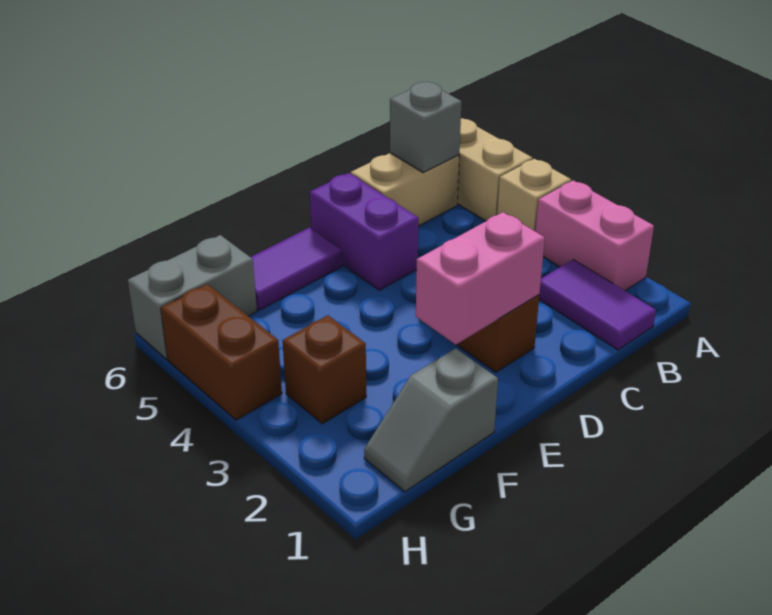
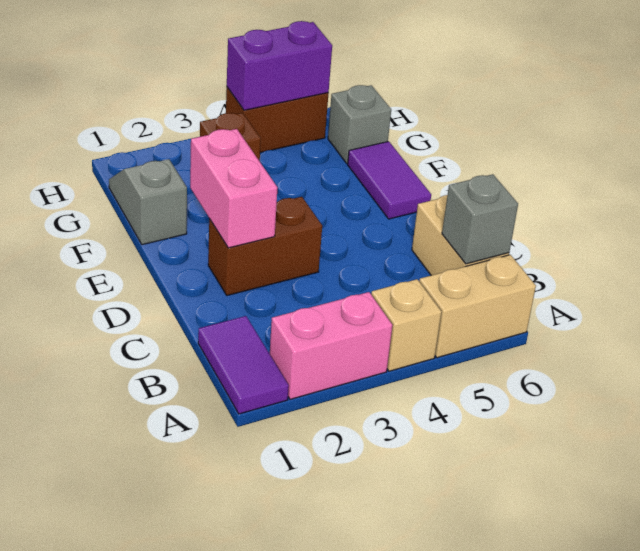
purple tile B1:B2 level 1 -> purple tile A1:B1 level 1
purple brick D5:D6 level 1 -> purple brick H4:H5 level 2
grey brick G6:H6 level 1 -> grey brick G6 level 1

